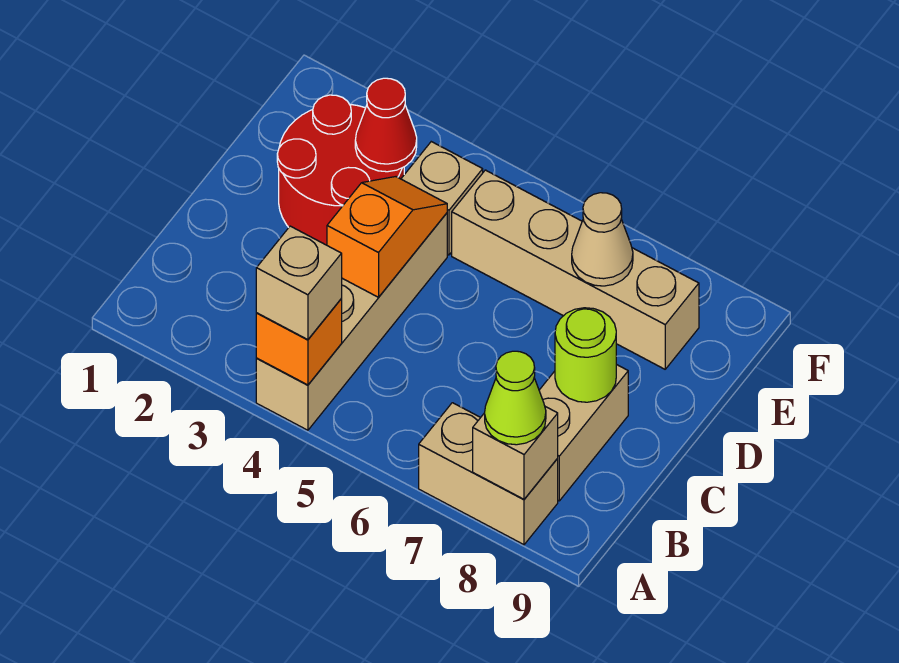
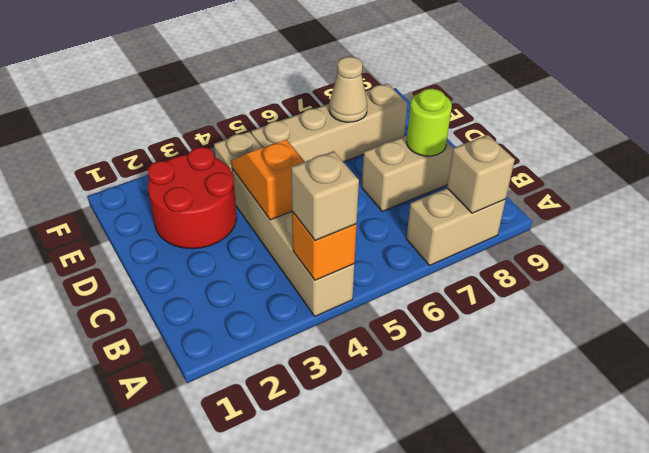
lime cone A8 level 3 -> none
tan brick B8:C8 level 1 -> tan brick C7:C8 level 1
red cone E3 level 2 -> none

